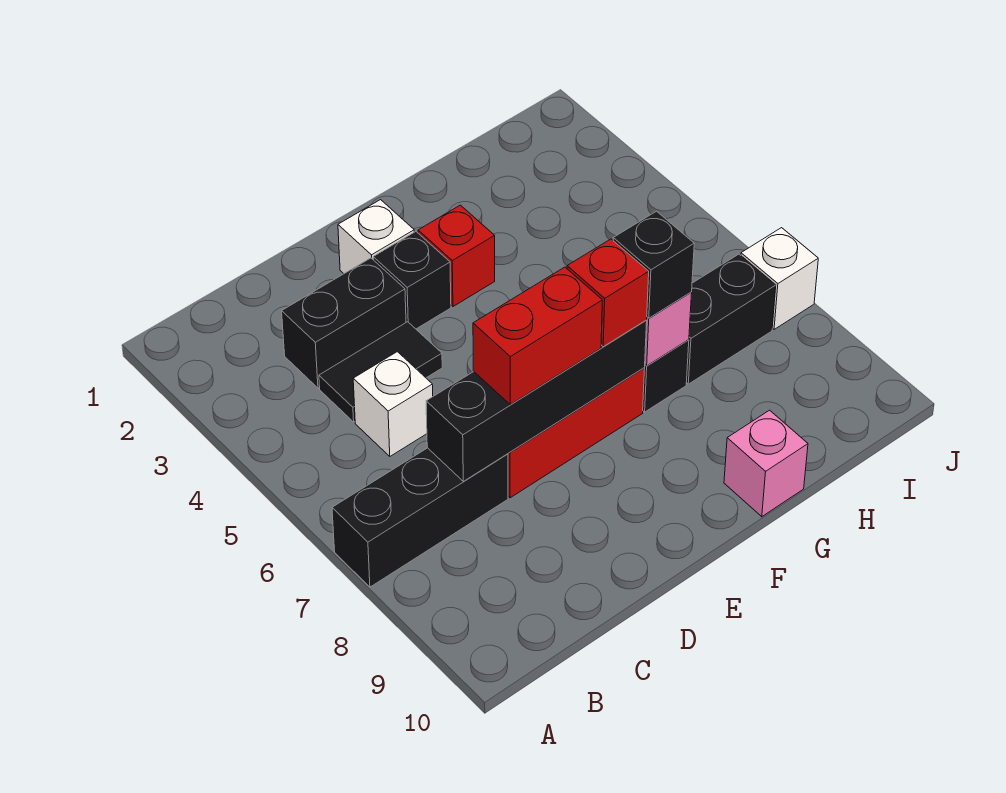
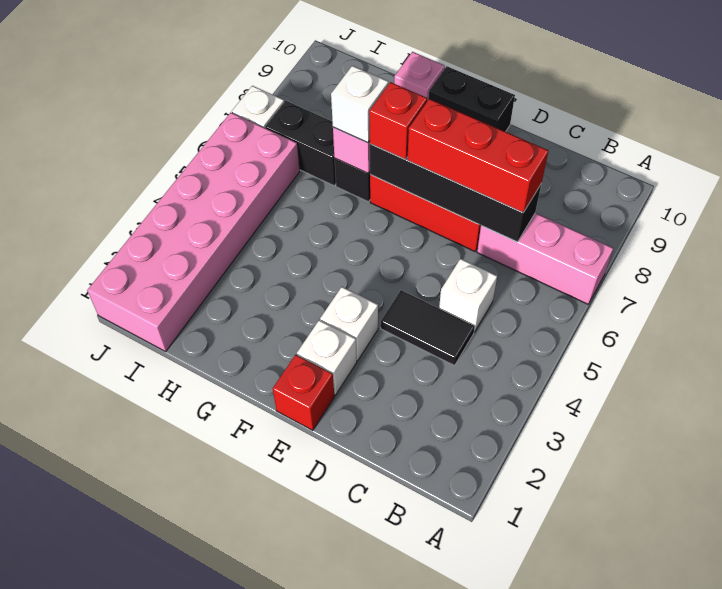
black brick A7:C7 level 1 -> pink brick A7:C7 level 1
black brick C3:D3 level 1 -> black brick E10:F10 level 1
red brick D7:E7 level 3 -> red brick C7:E7 level 3
black brick E3 level 1 -> white brick E3 level 1
red brick F3 level 1 -> red brick E1 level 1
black brick G7 level 3 -> white brick G7 level 3
none -> pink brick I1:J6 level 1

